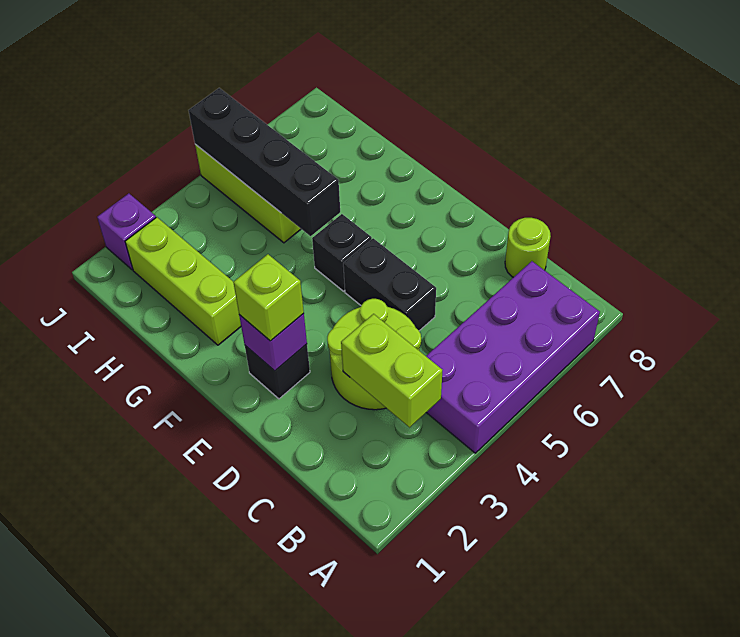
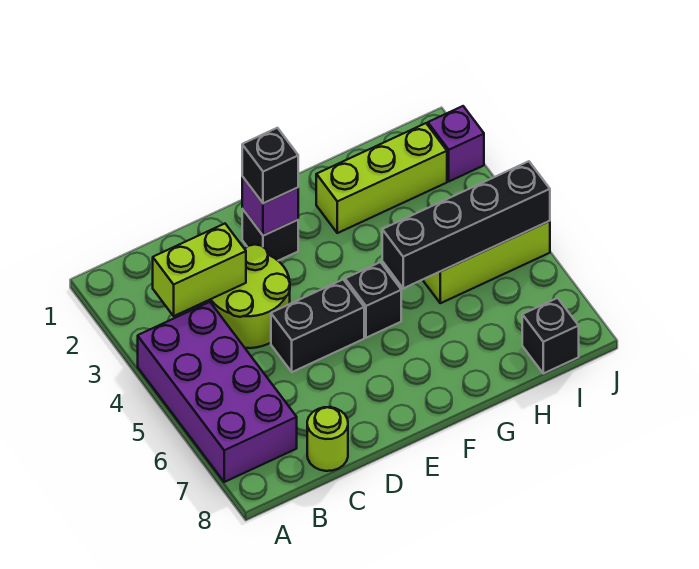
lime brick E2 level 3 -> black brick E2 level 3
none -> black brick I8 level 1

